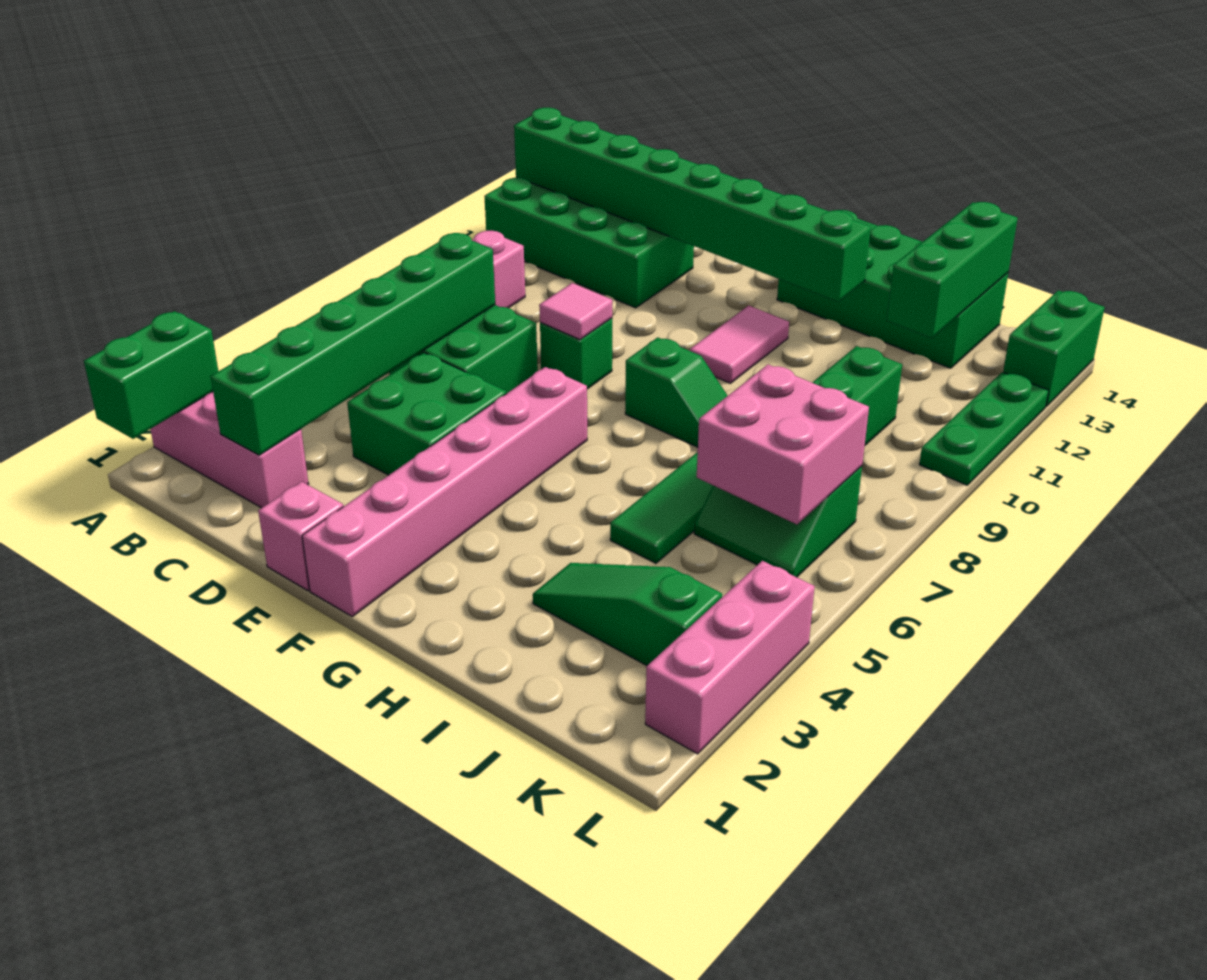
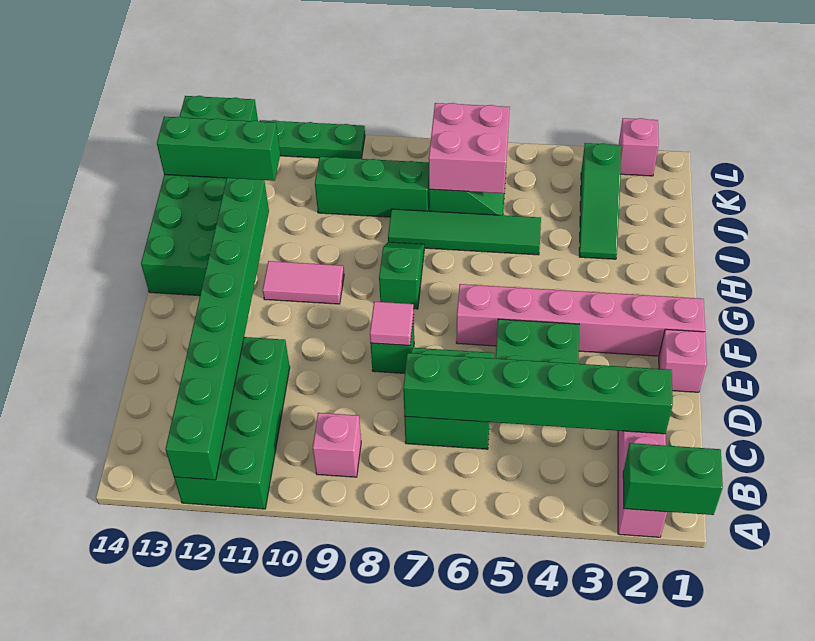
pink brick L2:L4 level 1 -> pink brick L2 level 1

